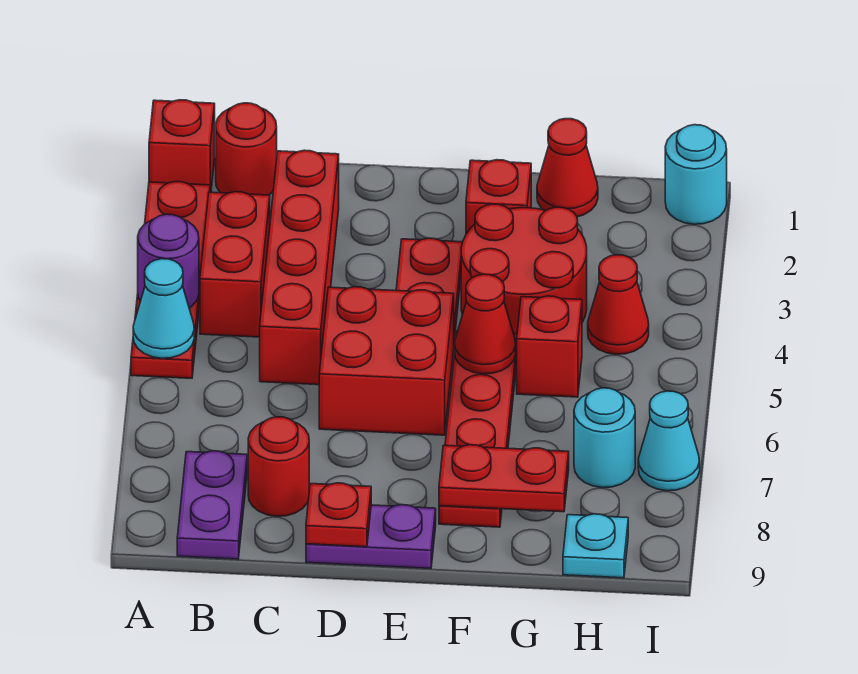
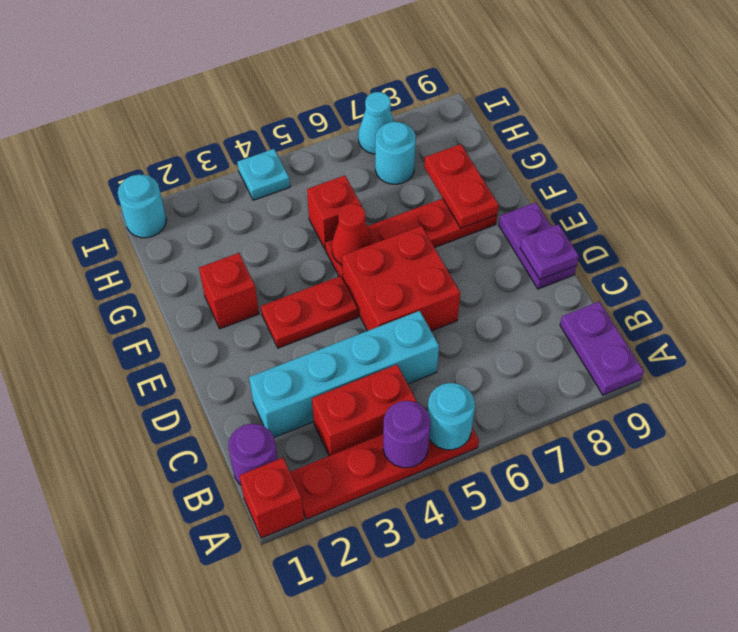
cyan cone A5 level 2 -> cyan round brick A5 level 2
red round brick B1 level 1 -> purple round brick B1 level 1
purple plate B8:B9 level 1 -> purple plate A9:B9 level 1
red brick C2:C5 level 1 -> cyan brick C2:C5 level 1
red round brick C8 level 1 -> none
red plate D9 level 2 -> purple plate D9 level 2
red round brick F3:G4 level 1 -> none
red cone G1 level 1 -> none
red cone H4 level 1 -> none
cyan plate H9 level 1 -> cyan plate I4 level 1

